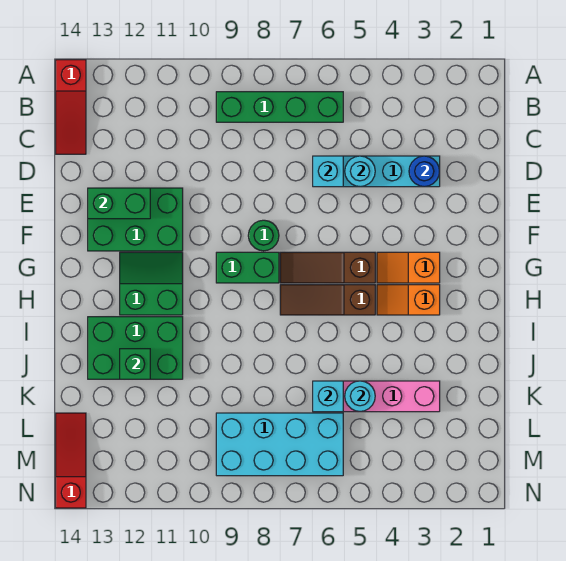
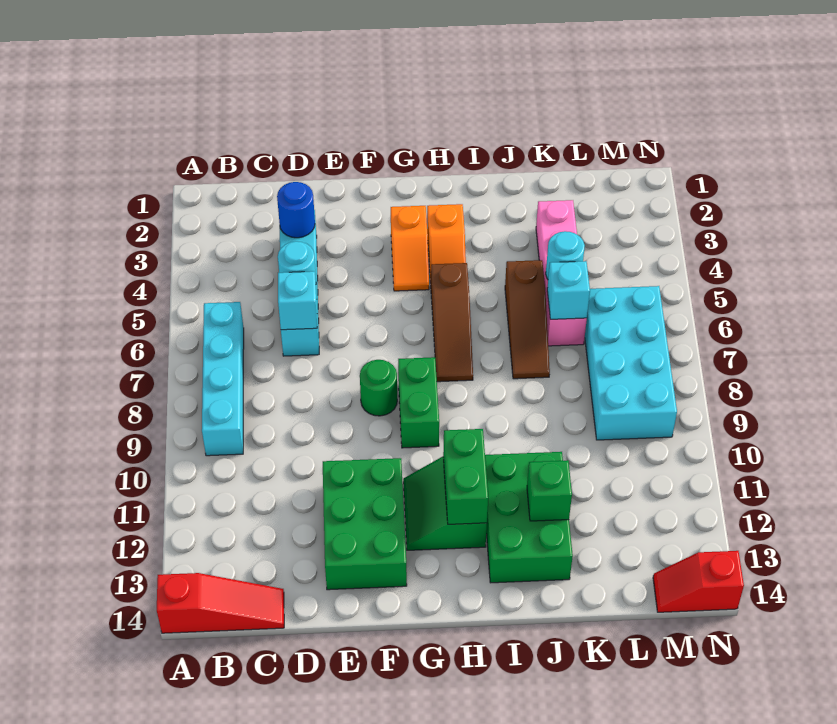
green brick B6:B9 level 1 -> cyan brick B6:B9 level 1
green brick E12:E13 level 2 -> green brick H11:H12 level 2
brown slope G5:G7 level 1 top 5 -> brown slope J5:J7 level 1 top 5
red slope L14:N14 level 1 top N -> red slope M14:N14 level 1 top N

